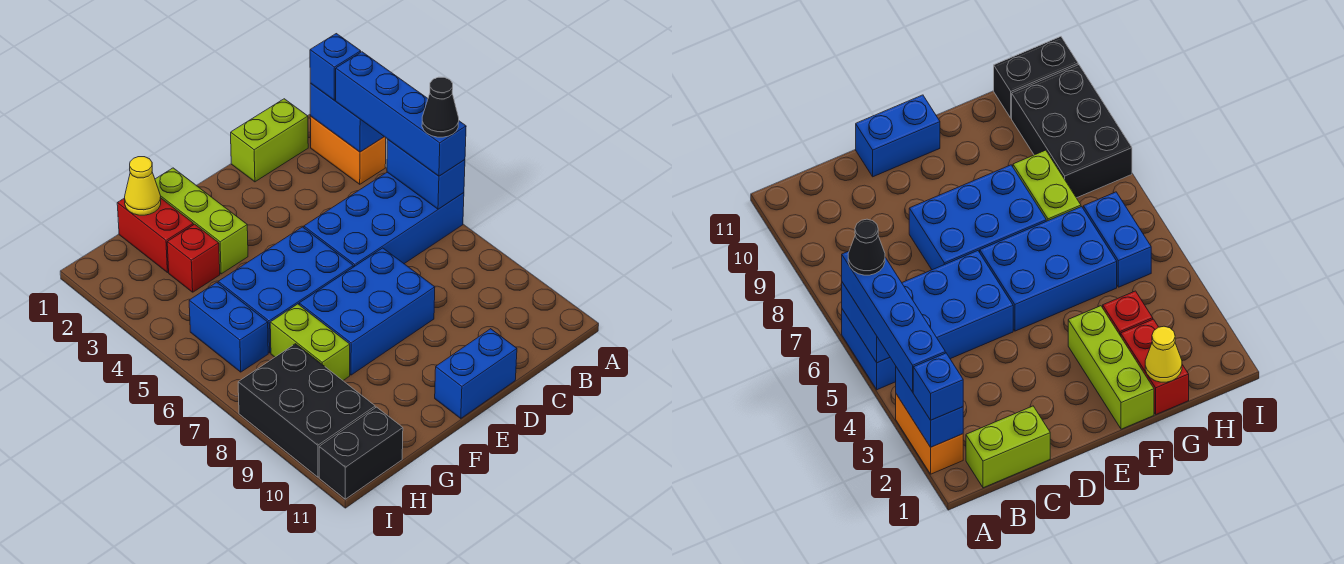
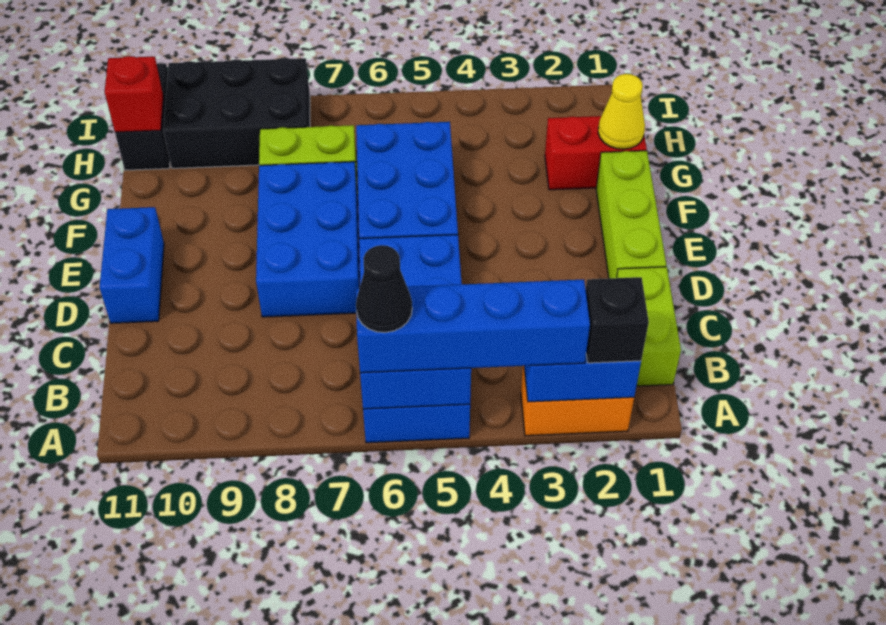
blue brick A2 level 3 -> black brick A2 level 3
lime brick F1:F3 level 1 -> lime brick D1:F1 level 1
red brick G3 level 1 -> red brick H11 level 2
blue brick H5:H6 level 1 -> none

